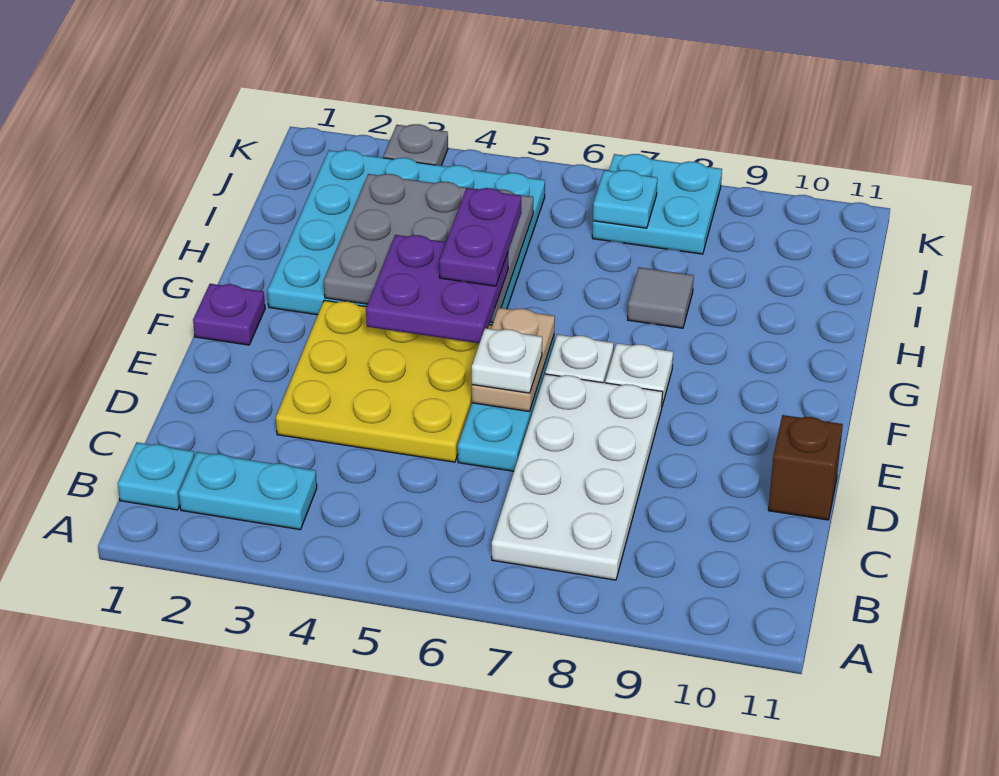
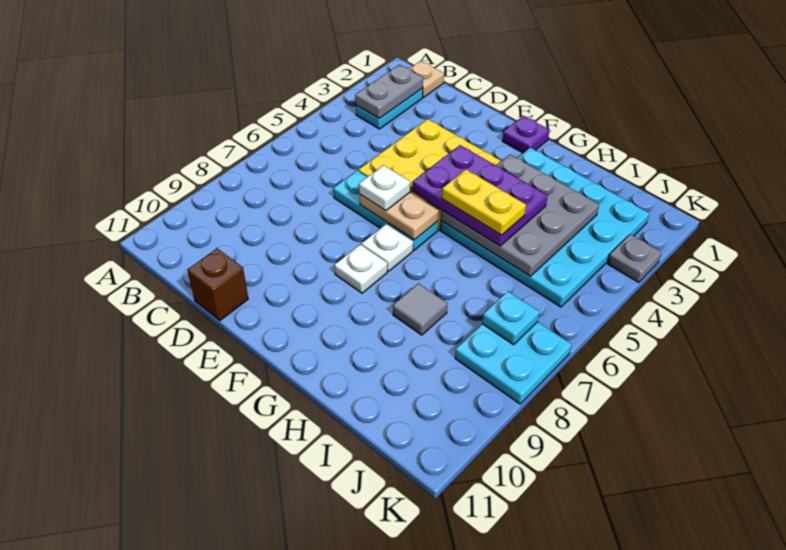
cyan plate B1 level 1 -> tan plate B1 level 1
none -> grey plate B2:B3 level 2
white plate B7:E8 level 1 -> none
purple plate F4:G5 level 3 -> purple plate F4:H5 level 3
purple plate G5:H5 level 4 -> yellow plate G5:H5 level 4

